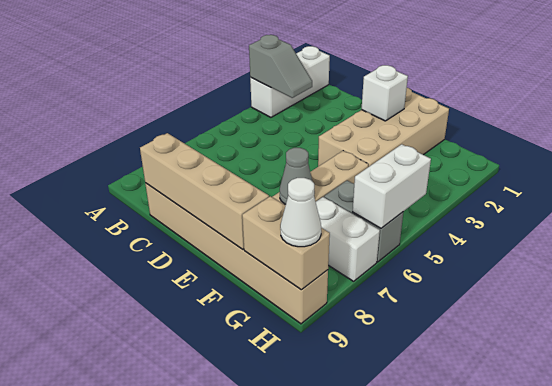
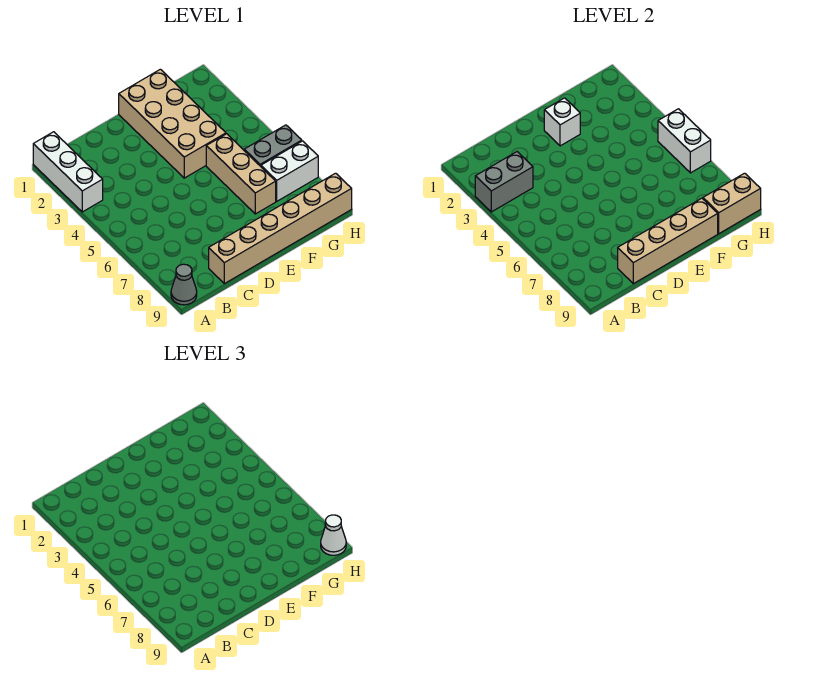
grey slope A3:B3 level 2 top A -> grey brick A3:B3 level 2
grey cone F7 level 2 -> grey cone A9 level 1

